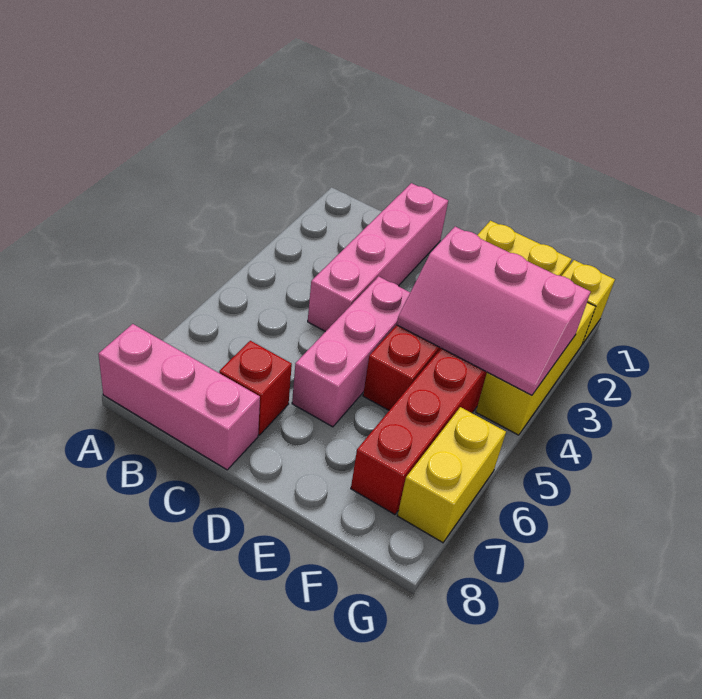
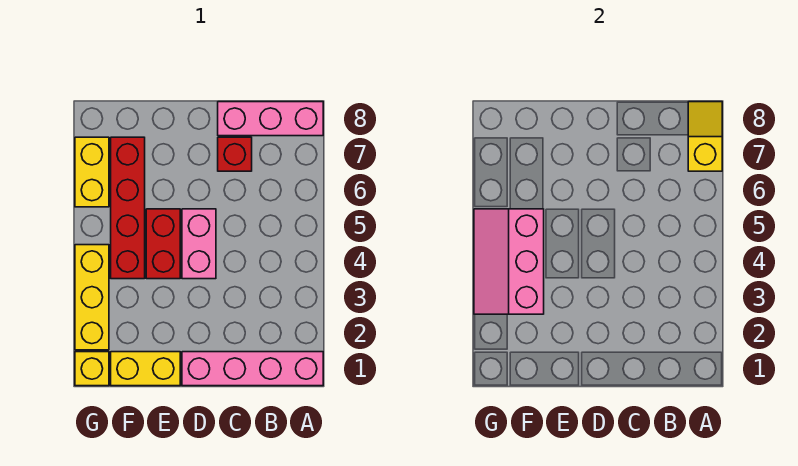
none -> yellow slope A7:A8 level 2 top 7
pink brick C1:C4 level 1 -> pink brick A1:D1 level 1
pink brick D4:D6 level 1 -> pink brick D4:D5 level 1
pink slope E3:G4 level 2 top 3 -> pink slope F3:G5 level 2 top F

